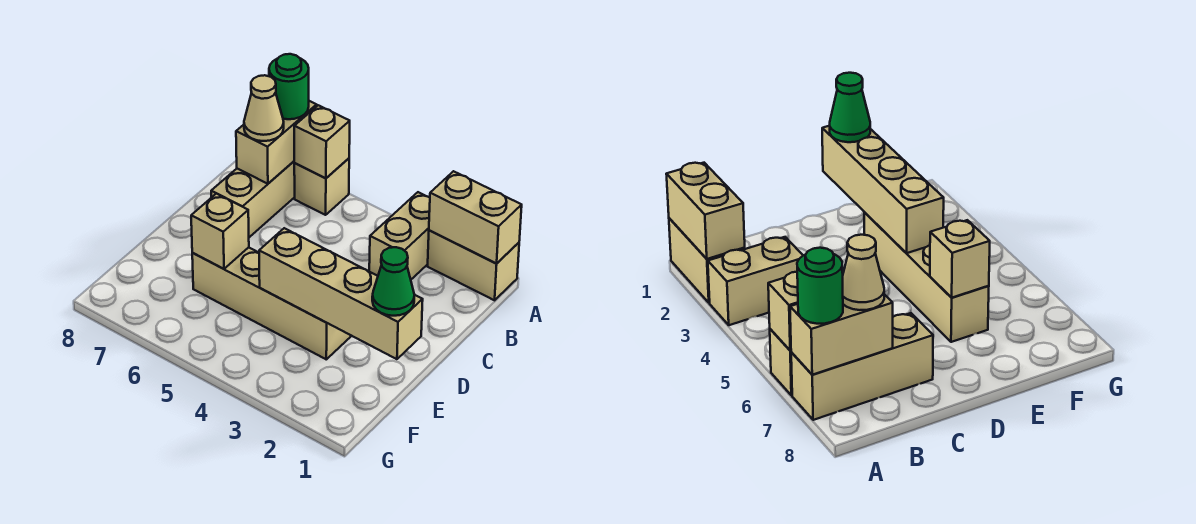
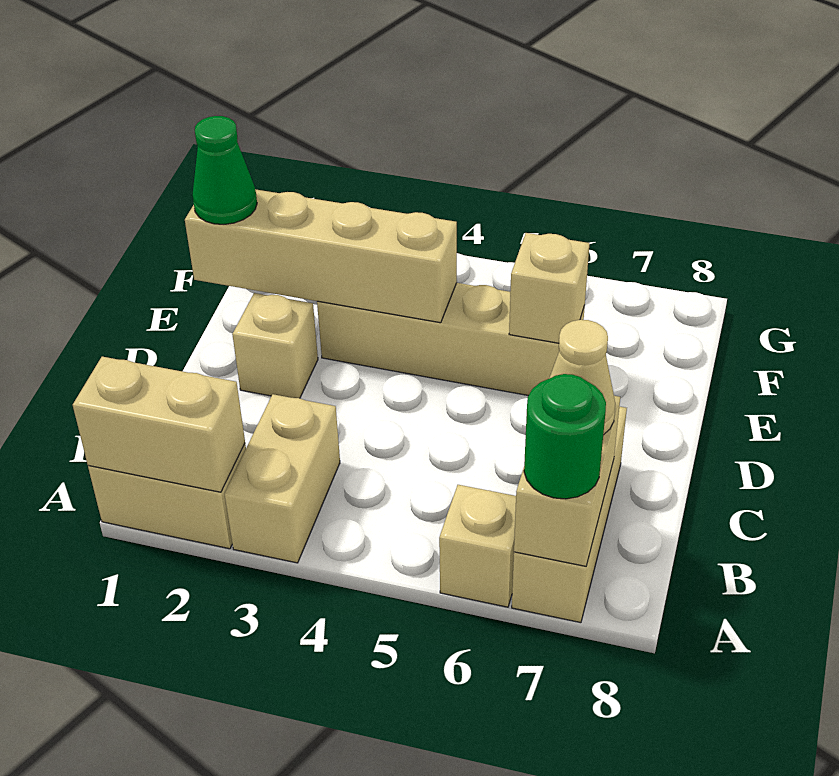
tan brick A6 level 2 -> tan brick D2 level 1

